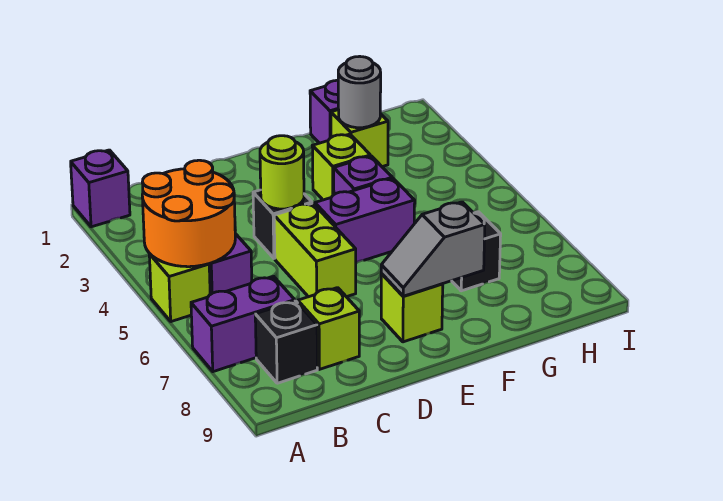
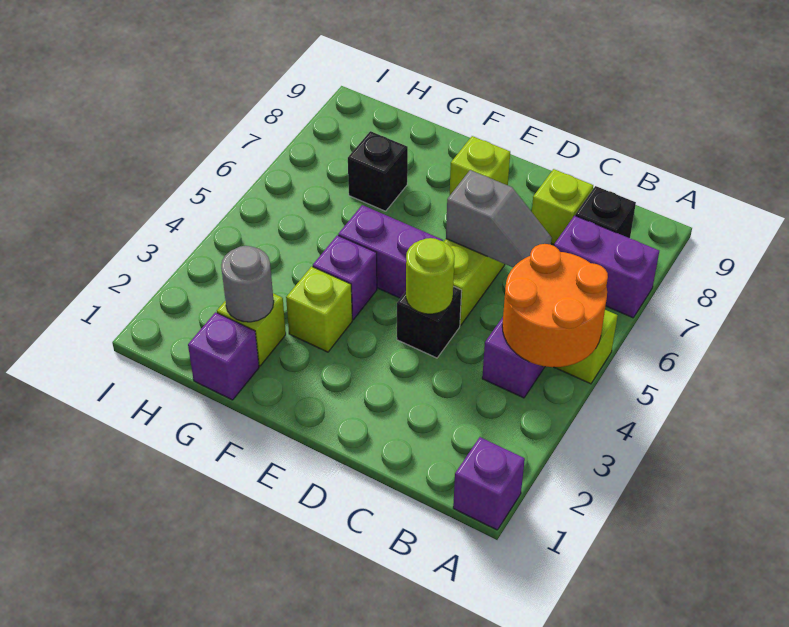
grey slope E8:F8 level 2 top F -> grey slope C6:D6 level 2 top D

